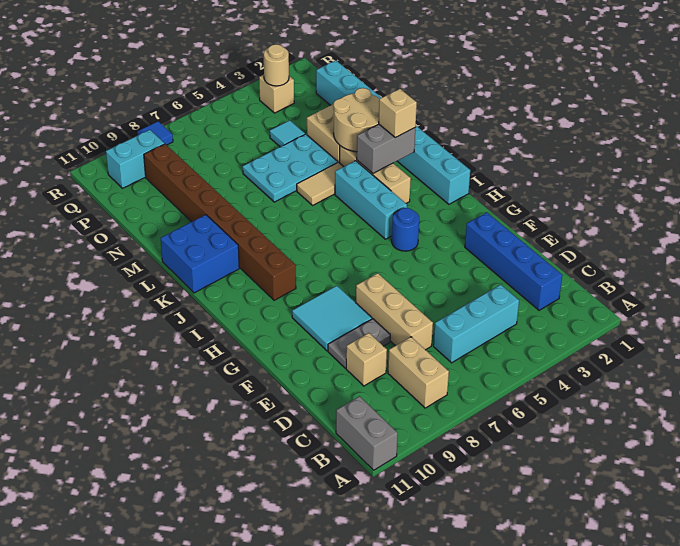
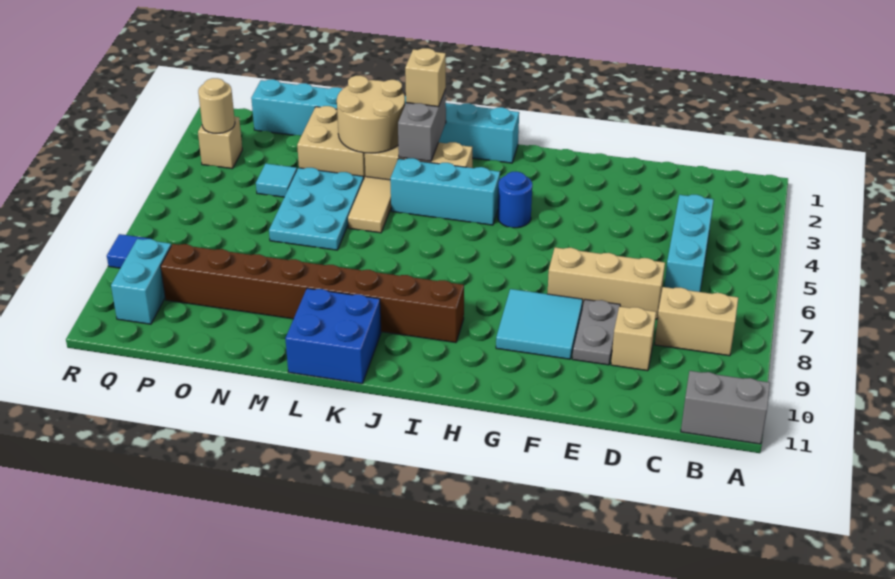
blue brick C2:F2 level 1 -> none

